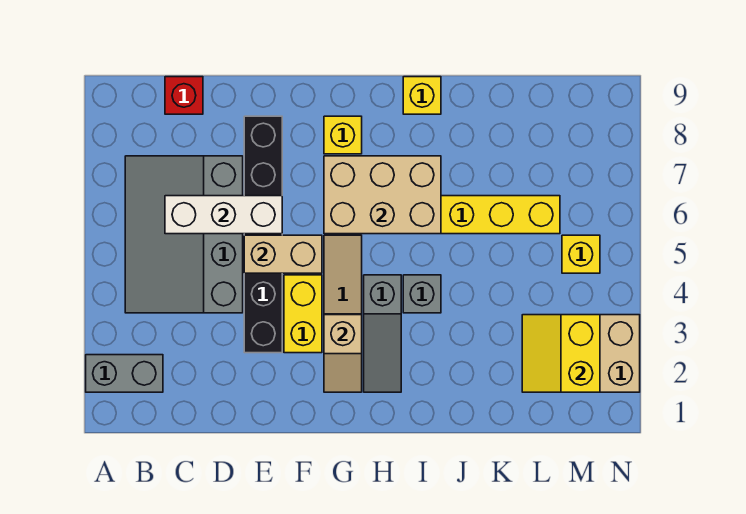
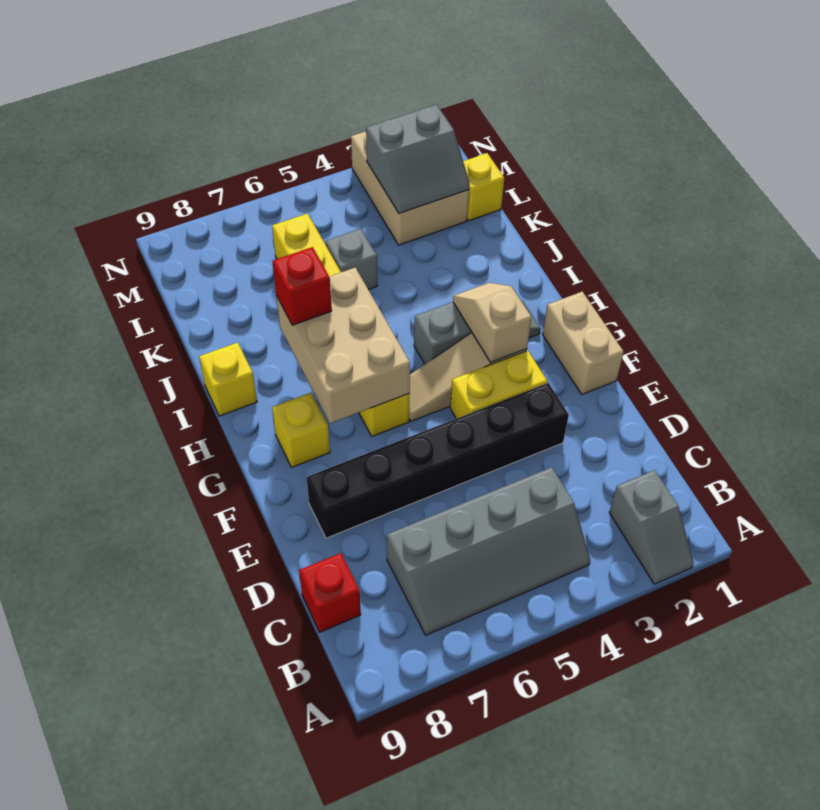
grey brick A2:B2 level 1 -> grey slope A2:B2 level 1 top B
grey slope B4:D7 level 1 top D -> grey slope B4:C7 level 1 top C
white brick C6:E6 level 2 -> none
tan brick E5:F5 level 2 -> tan brick F1:G1 level 1
tan slope G2:G3 level 2 top 3 -> tan slope G3:H3 level 2 top G
grey brick I4 level 1 -> grey brick K5 level 1
none -> red brick I7 level 3
yellow slope L2:M3 level 2 top M -> grey slope L2:M3 level 2 top M
yellow brick M5 level 1 -> yellow brick L1 level 1

